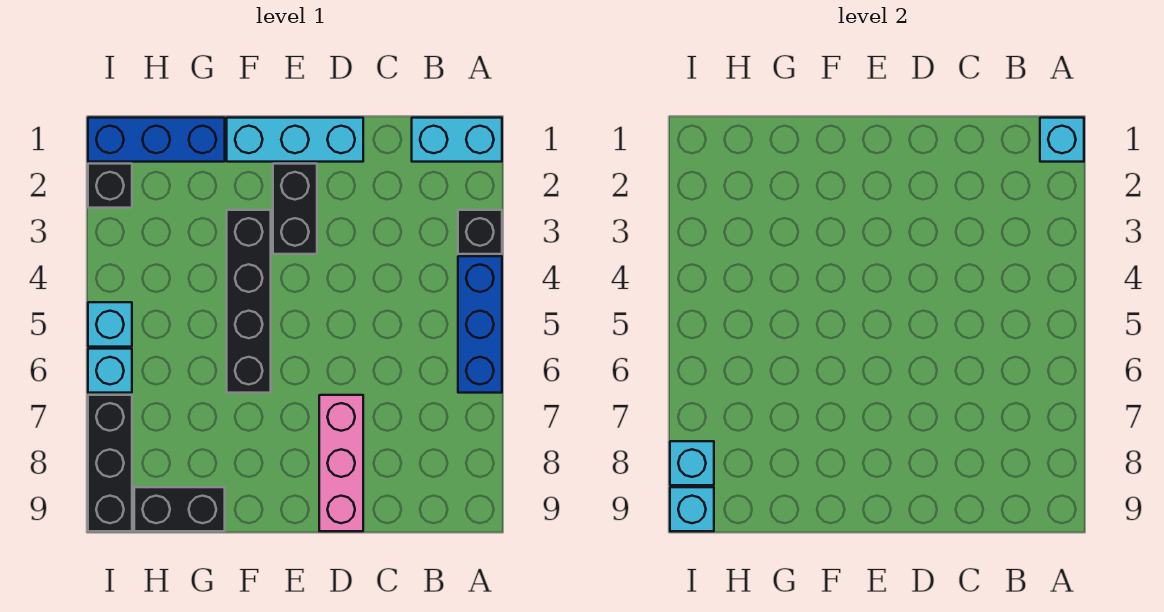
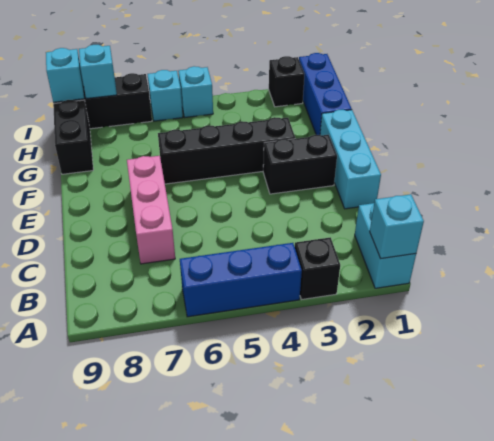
pink brick D7:D9 level 1 -> pink brick C7:E7 level 1

